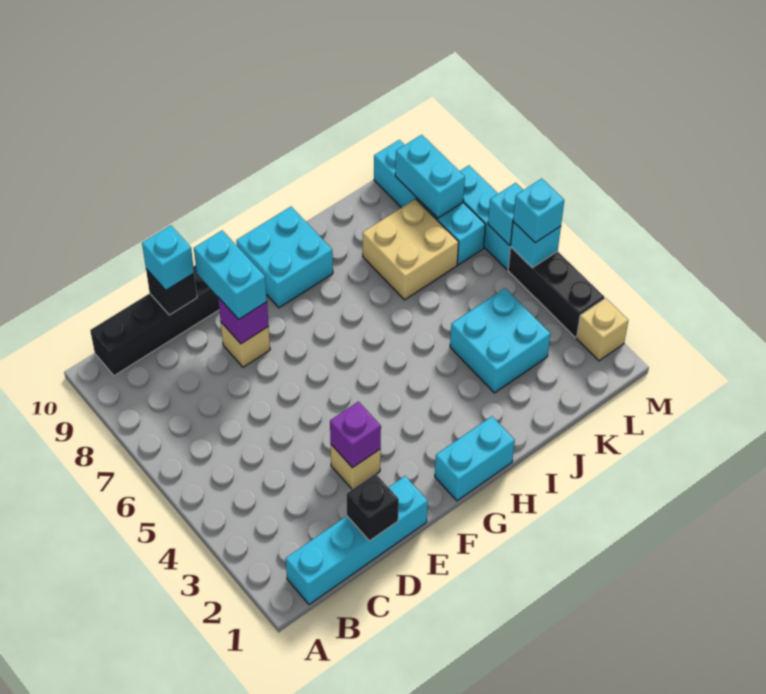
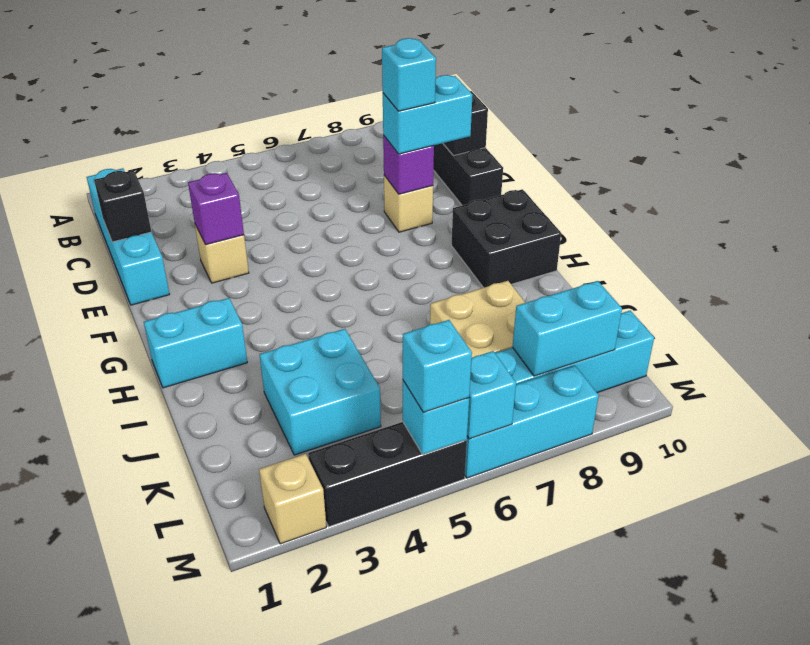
cyan brick D10 level 3 -> cyan brick E8 level 4
cyan brick G1:H1 level 1 -> cyan brick H1:H2 level 1
cyan brick G9:H10 level 1 -> black brick G9:H10 level 1

